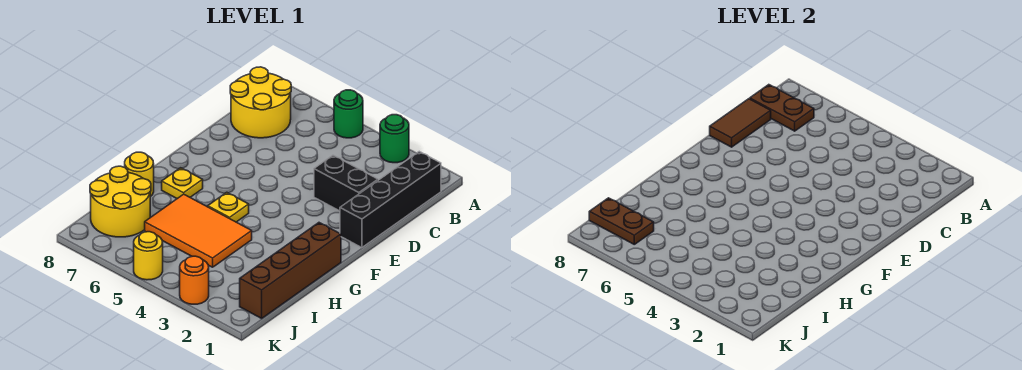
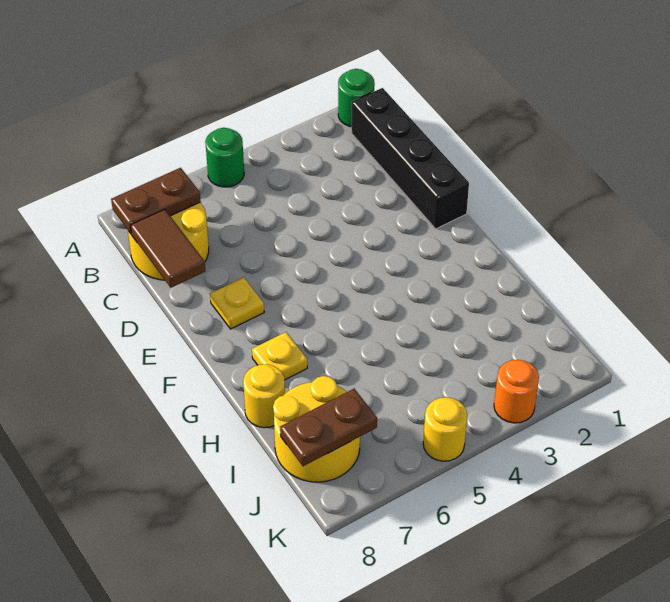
green round brick A3 level 1 -> green round brick A1 level 1
black brick D2:D3 level 1 -> none
brown brick G1:J1 level 1 -> none
yellow plate G5 level 1 -> yellow plate E7 level 1
orange tile H4:I6 level 1 -> none

